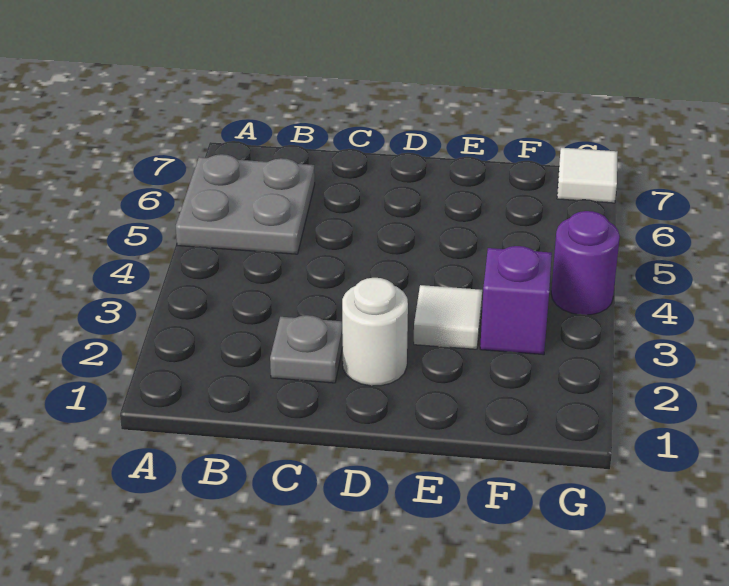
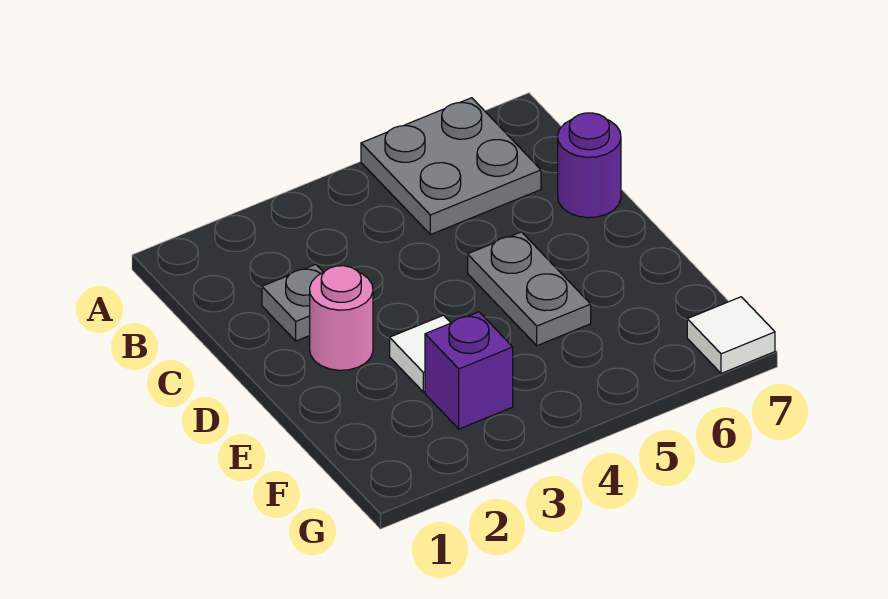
white round brick D2 level 1 -> pink round brick D2 level 1
none -> grey plate D5:E5 level 1
purple round brick G4 level 1 -> purple round brick C7 level 1

